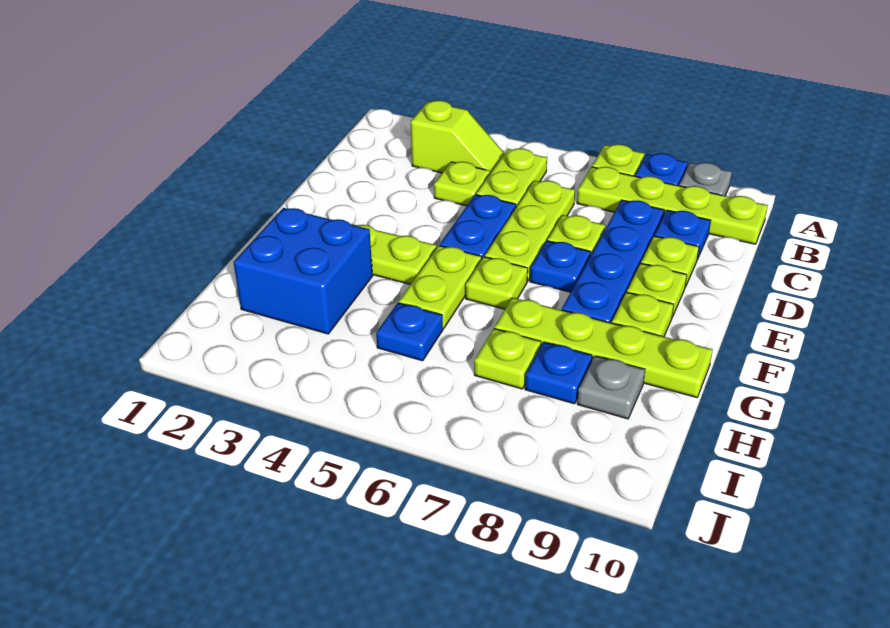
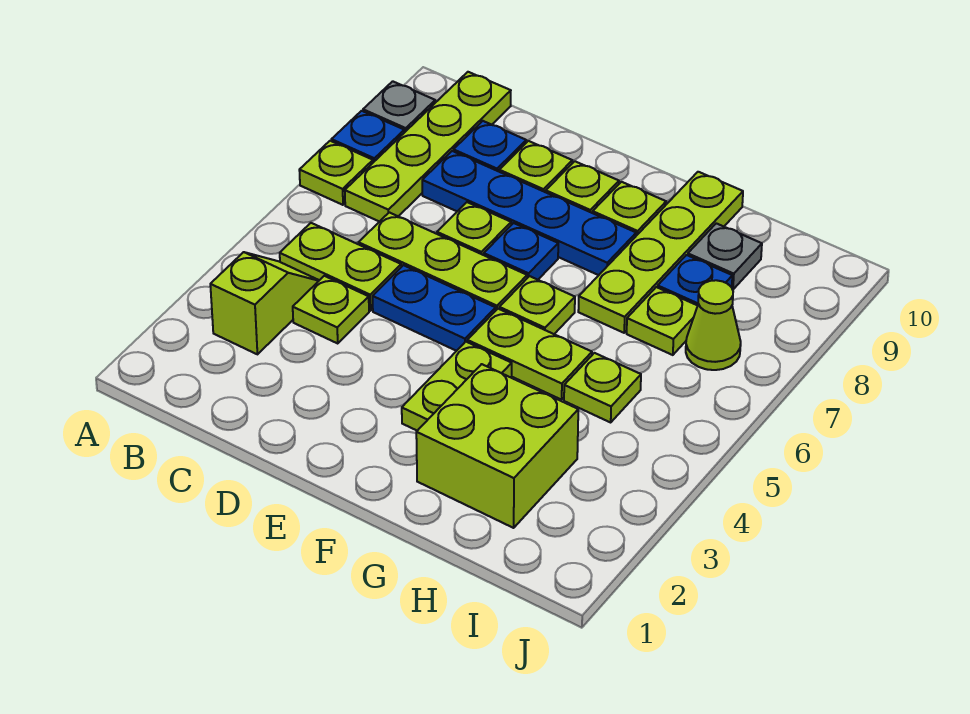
blue brick G2:H3 level 1 -> lime brick G2:H3 level 1
blue plate H5 level 1 -> lime plate H5 level 1
none -> lime cone I7 level 1

